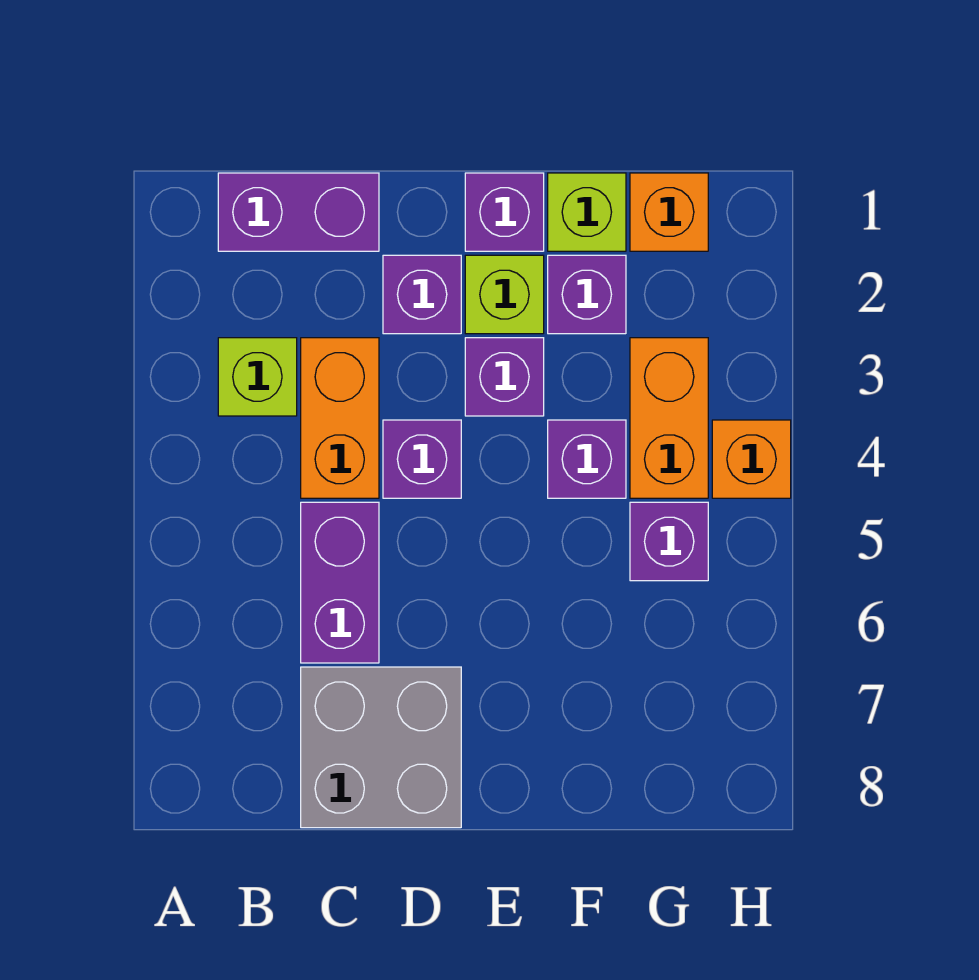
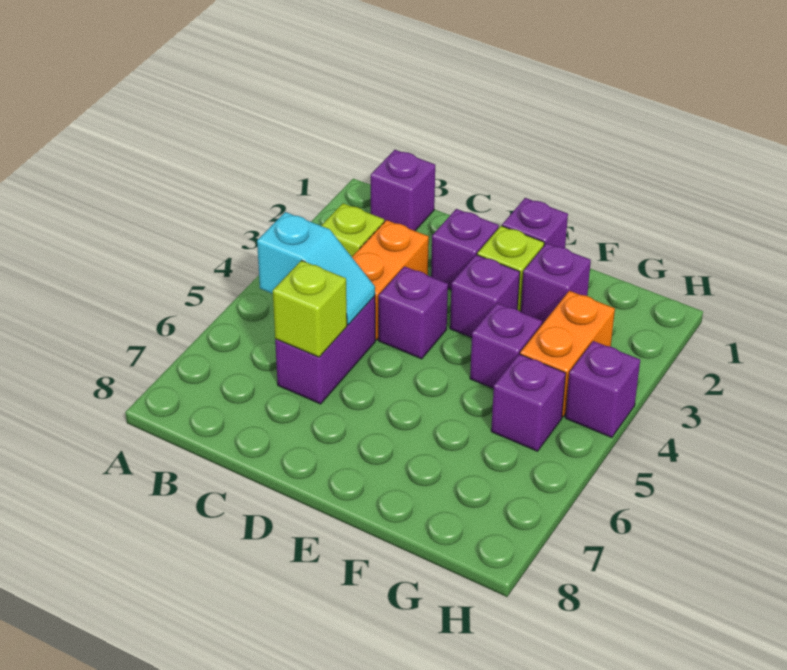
purple brick B1:C1 level 1 -> purple brick B1 level 1
none -> cyan slope B5:C5 level 2 top B
grey brick C7:D8 level 1 -> none
lime brick F1 level 1 -> lime brick C6 level 2
orange brick G1 level 1 -> none
orange brick H4 level 1 -> purple brick H4 level 1

